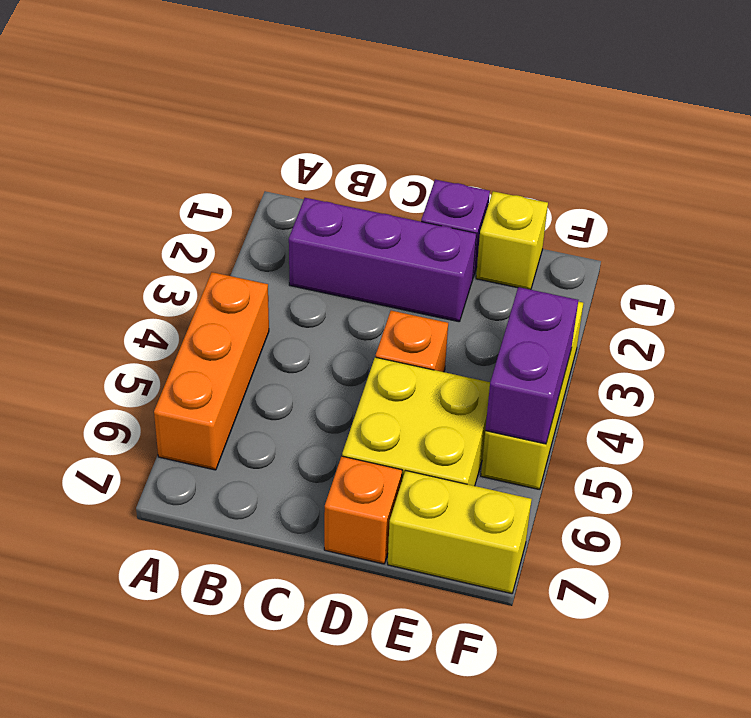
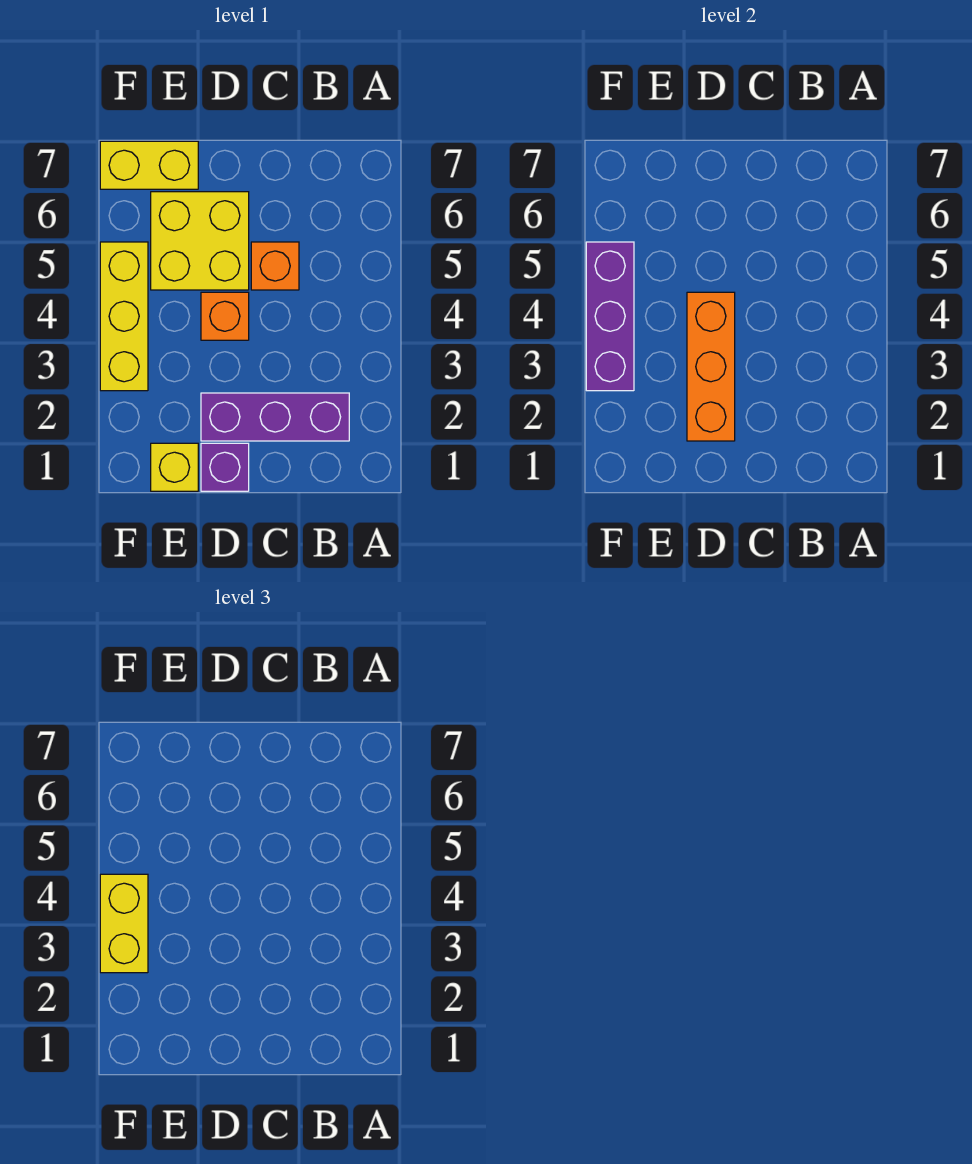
orange brick A4:A6 level 1 -> orange brick D2:D4 level 2
orange brick D7 level 1 -> orange brick C5 level 1
none -> yellow brick F3:F4 level 3
purple brick F4:F5 level 2 -> purple brick F3:F5 level 2

